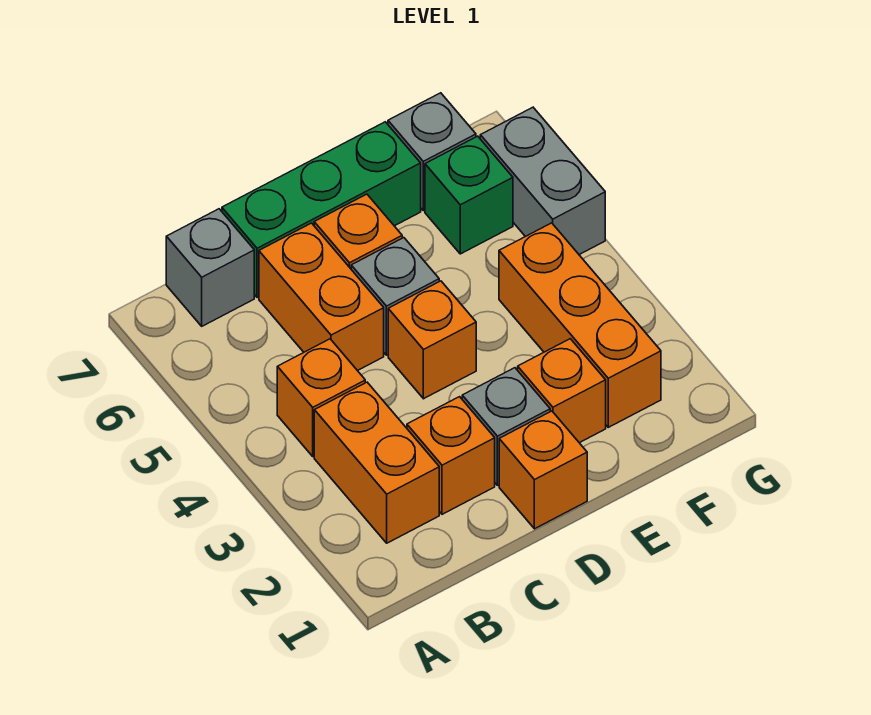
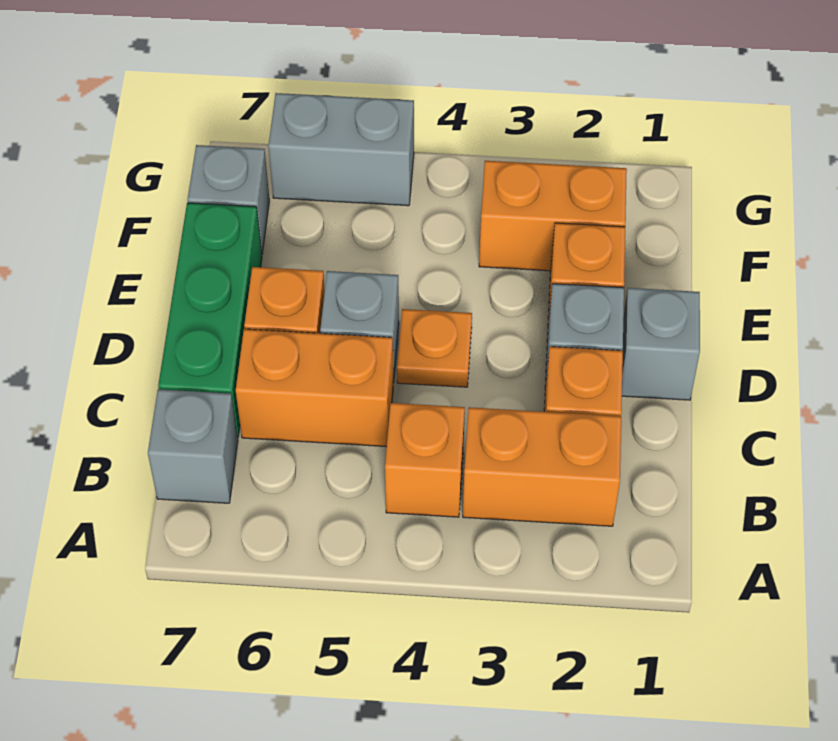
orange brick D1 level 1 -> grey brick D1 level 1
orange brick D4 level 1 -> orange plate D4 level 1
orange brick F2:F4 level 1 -> orange brick F2:F3 level 1
green brick F6 level 1 -> none

